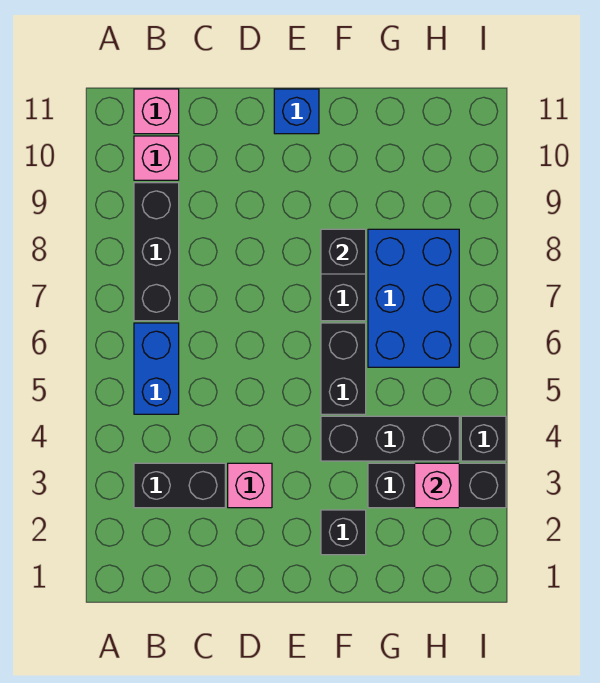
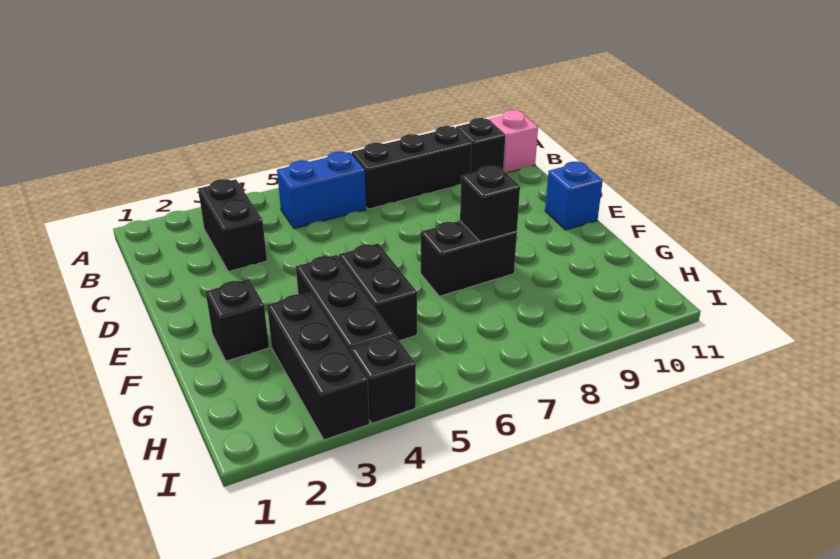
pink brick B10 level 1 -> black brick B10 level 1
pink brick D3 level 1 -> none
black brick F5:F6 level 1 -> black brick F5:G5 level 1
blue brick G6:H8 level 1 -> none
pink brick H3 level 2 -> none

